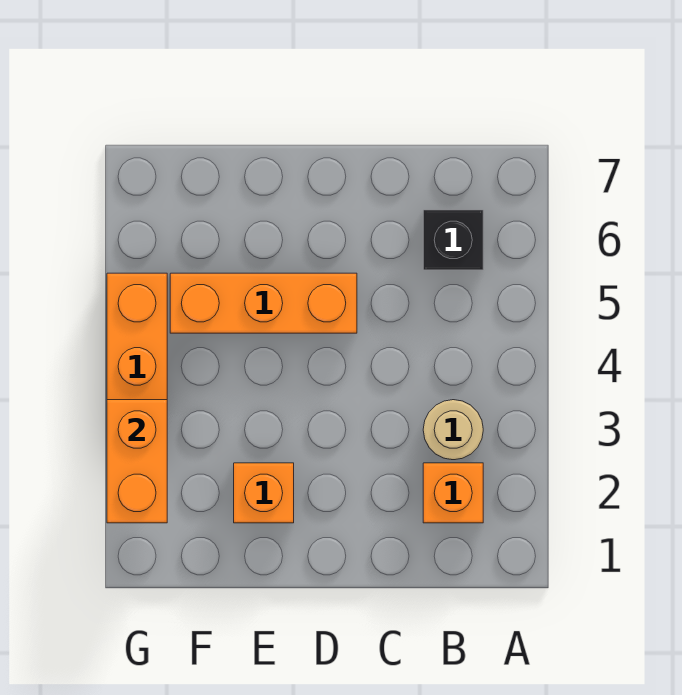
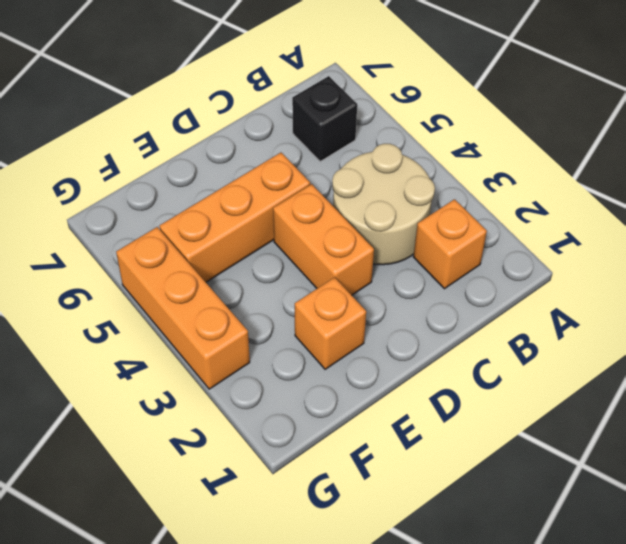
tan round brick B3 level 1 -> tan round brick B3:C4 level 1
orange brick G2:G3 level 2 -> orange brick D3:D4 level 1

